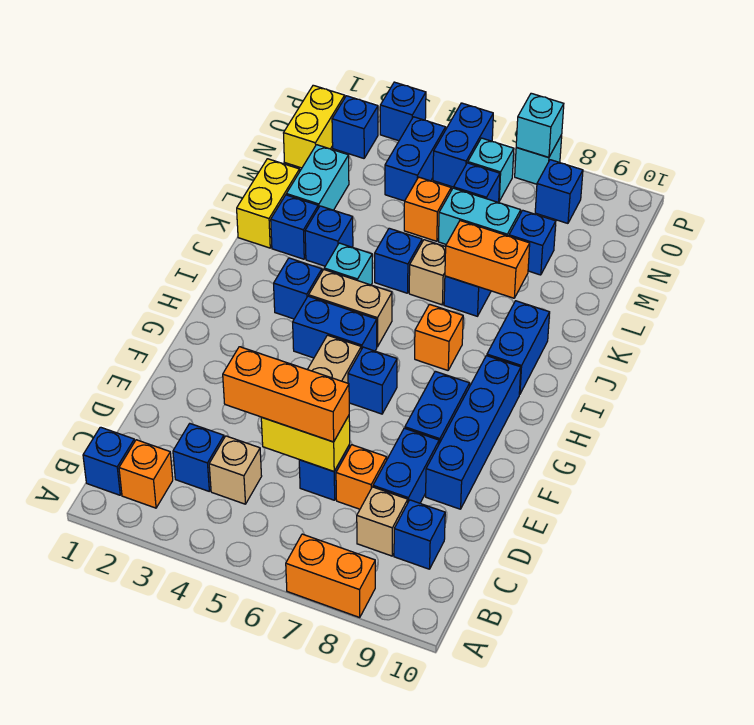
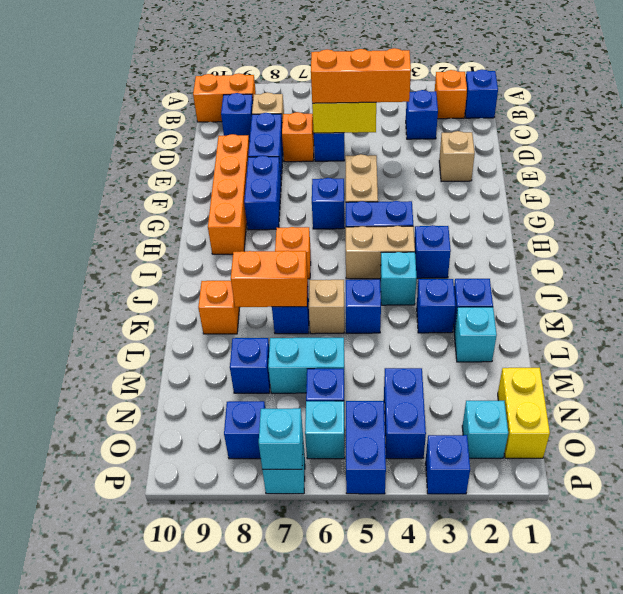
orange brick A7:A8 level 1 -> orange brick B9:B10 level 1
tan brick C4 level 1 -> tan brick E2 level 1
blue brick E9:H9 level 1 -> orange brick E9:H9 level 1
blue brick I9:J9 level 1 -> none
yellow brick K1:L1 level 1 -> none
cyan brick L2:M2 level 1 -> cyan brick L2 level 1
orange brick M5 level 1 -> orange brick K9 level 1
blue brick O2 level 1 -> cyan brick O2 level 1

